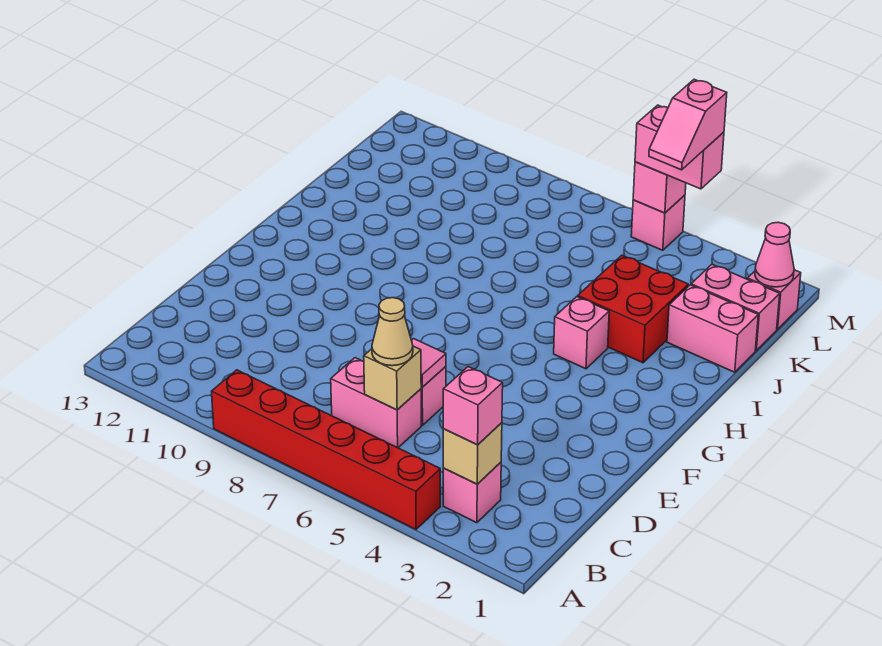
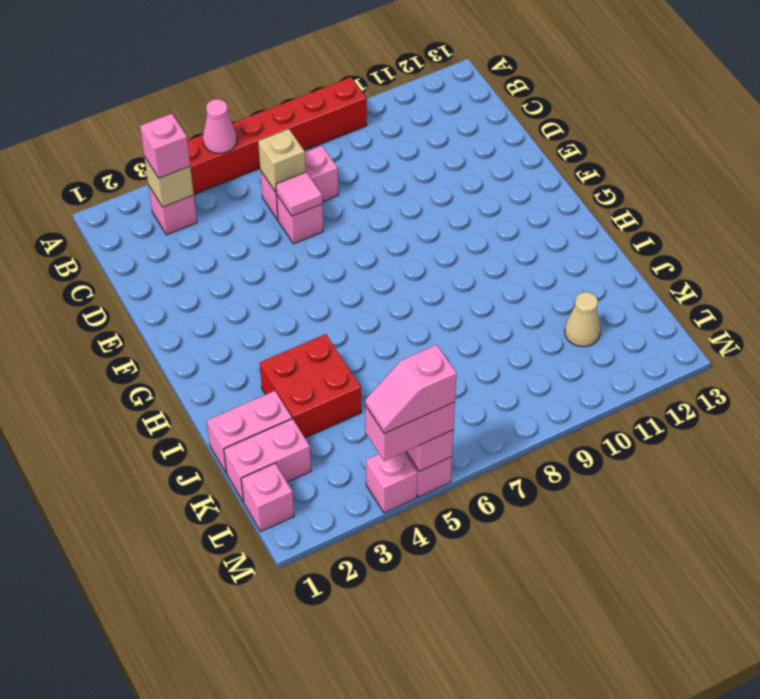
tan cone C6 level 3 -> tan cone K11 level 1
pink brick H4 level 1 -> pink brick M4 level 1
pink cone L1 level 2 -> pink cone A5 level 2
pink slope L4:M4 level 4 top M -> pink slope M4:M5 level 4 top 5

